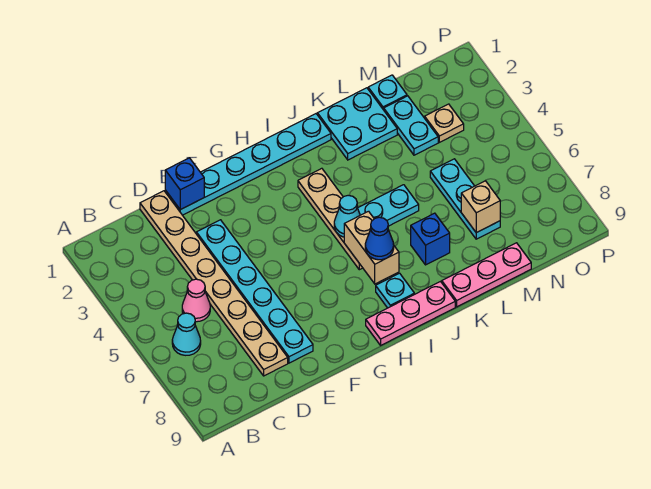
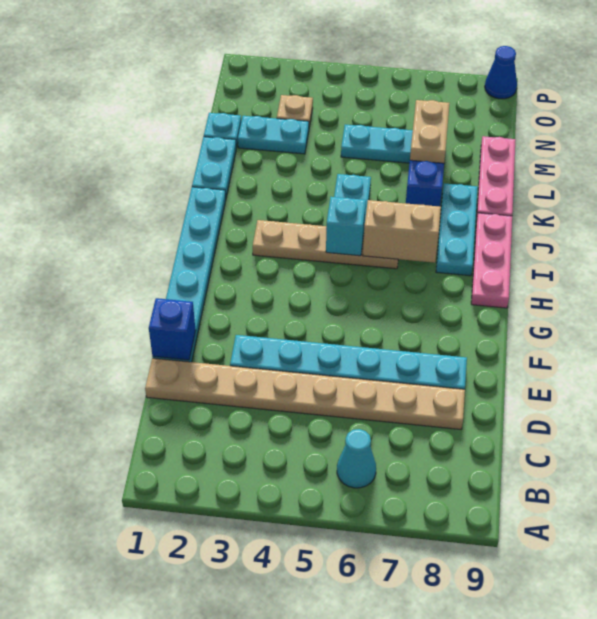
pink cone C5 level 1 -> none
cyan cone I5 level 2 -> cyan brick I5 level 2
blue cone I7 level 3 -> blue cone P9 level 1
cyan plate I8 level 1 -> cyan plate I8:K8 level 1
cyan plate K1:L2 level 1 -> cyan plate K1:L1 level 1
tan brick M7 level 2 -> tan brick L7:M7 level 2

